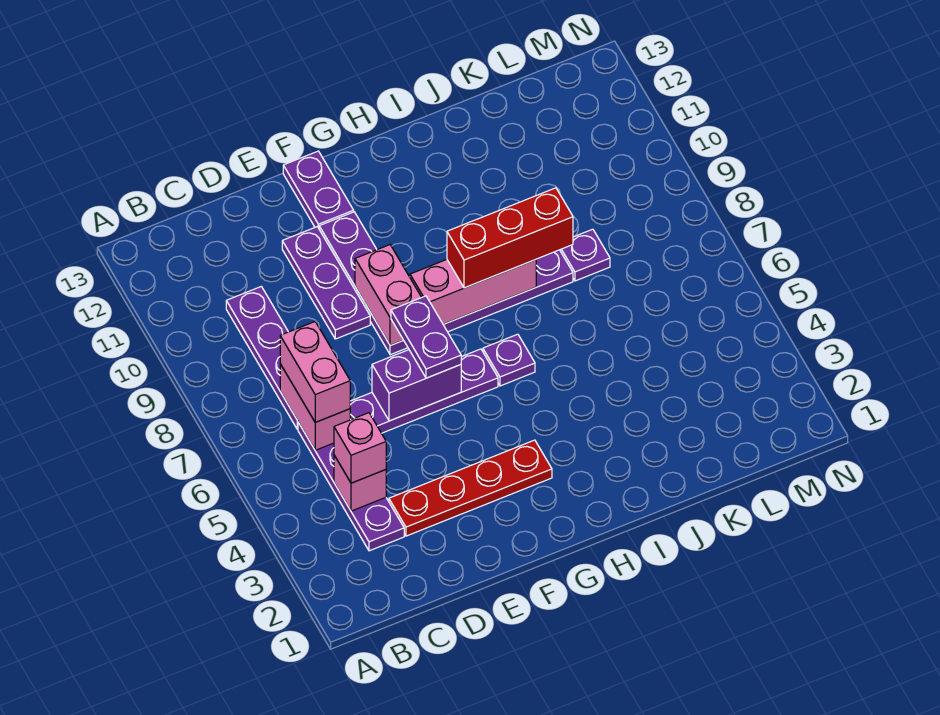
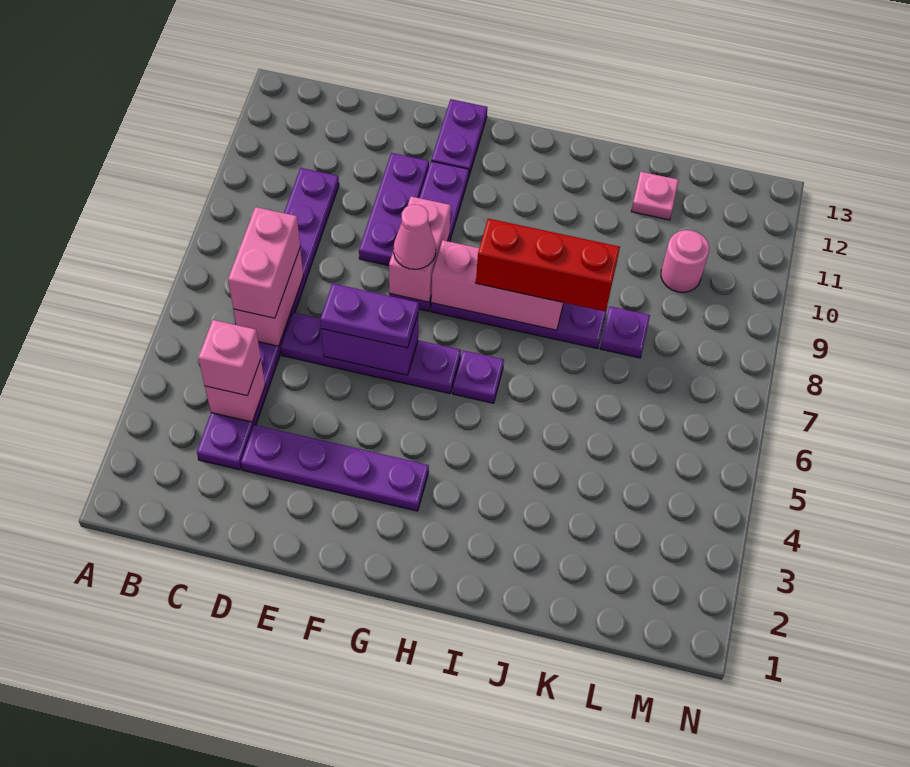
red plate D3:G3 level 1 -> purple plate D3:G3 level 1
purple plate F6:F7 level 3 -> purple plate E6:F6 level 3
none -> pink cone F8 level 3
none -> pink plate K12 level 1
none -> pink round brick L10 level 1

